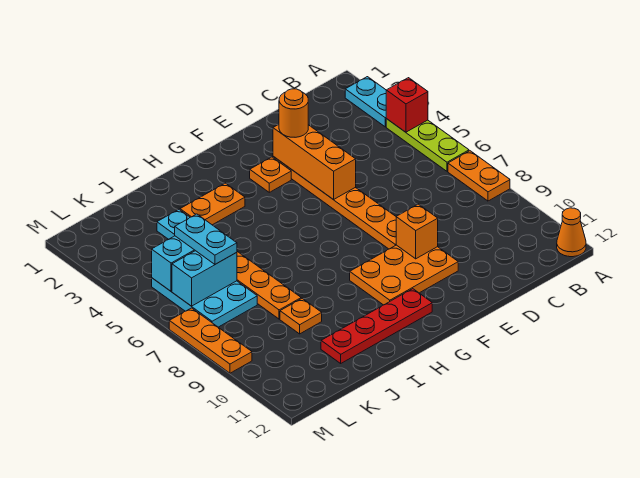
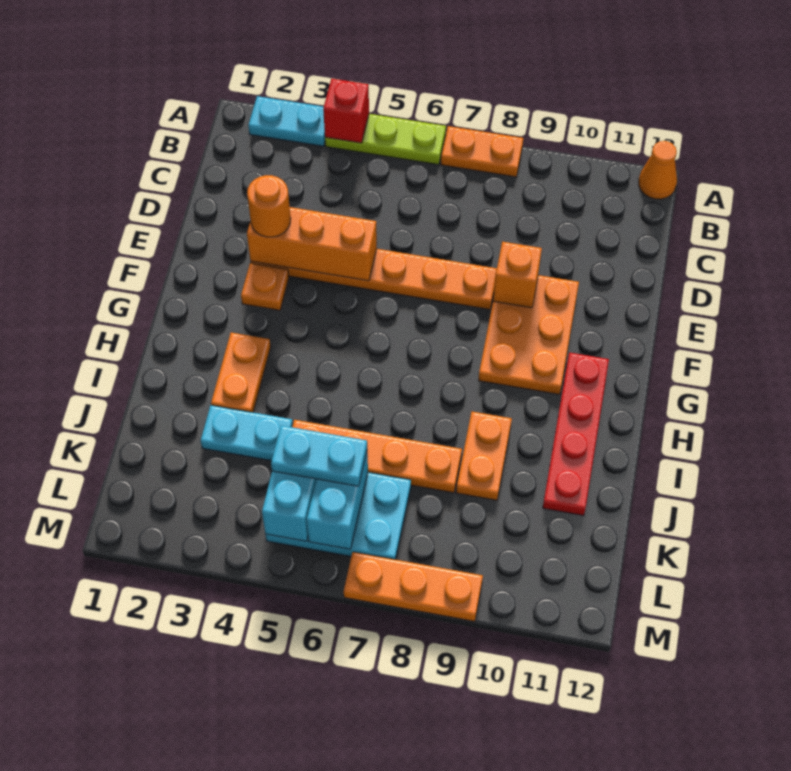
orange plate J9 level 1 -> orange plate I9:J9 level 1

